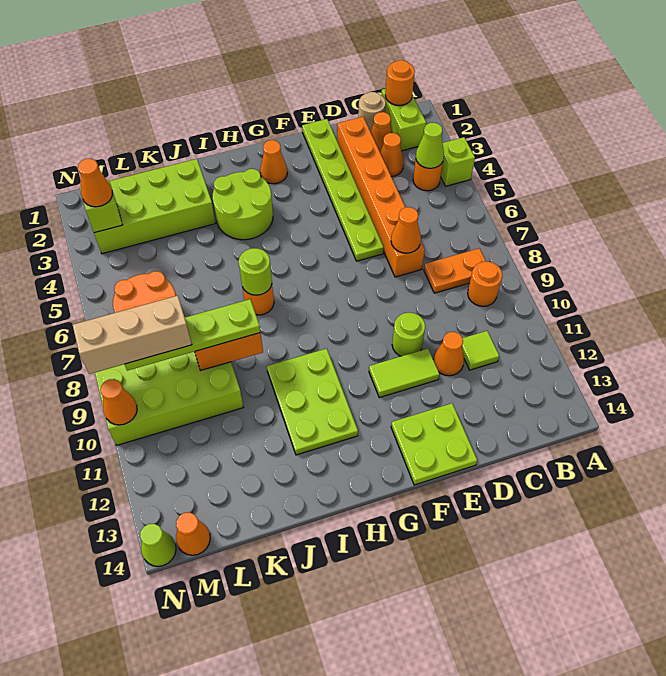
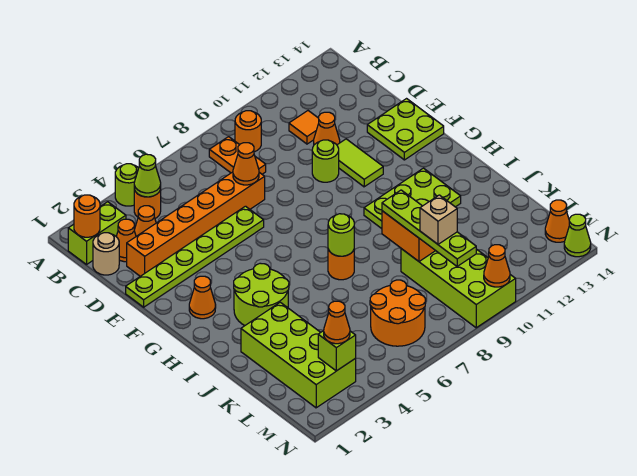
lime brick A4 level 1 -> lime round brick A4 level 1
lime tile C11 level 1 -> orange tile C11 level 1
tan brick L9:N9 level 4 -> tan brick L9 level 4

